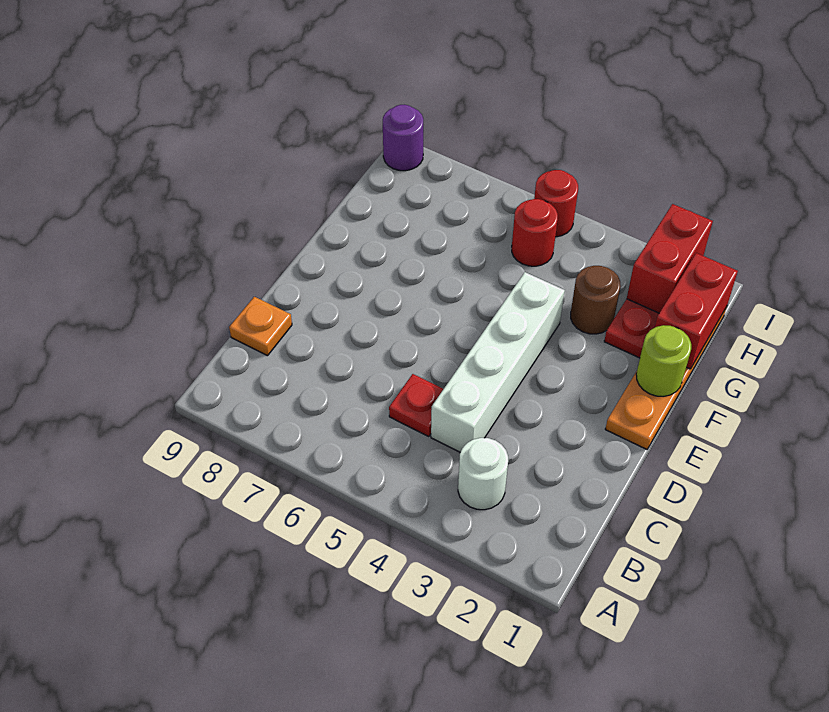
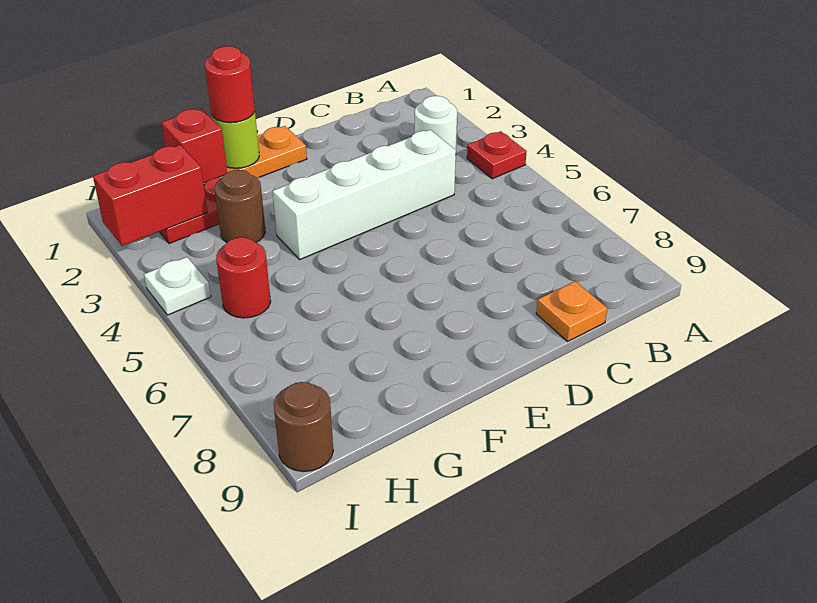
red plate C5 level 1 -> red plate A4 level 1
red brick G1:H1 level 2 -> red brick G1 level 2
none -> white plate I4 level 1
red round brick I5 level 1 -> red round brick F1 level 3
purple round brick I9 level 1 -> brown round brick I9 level 1

